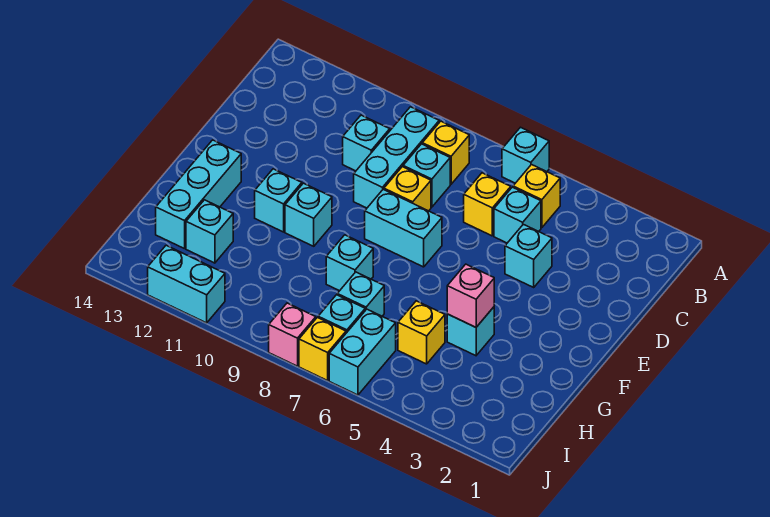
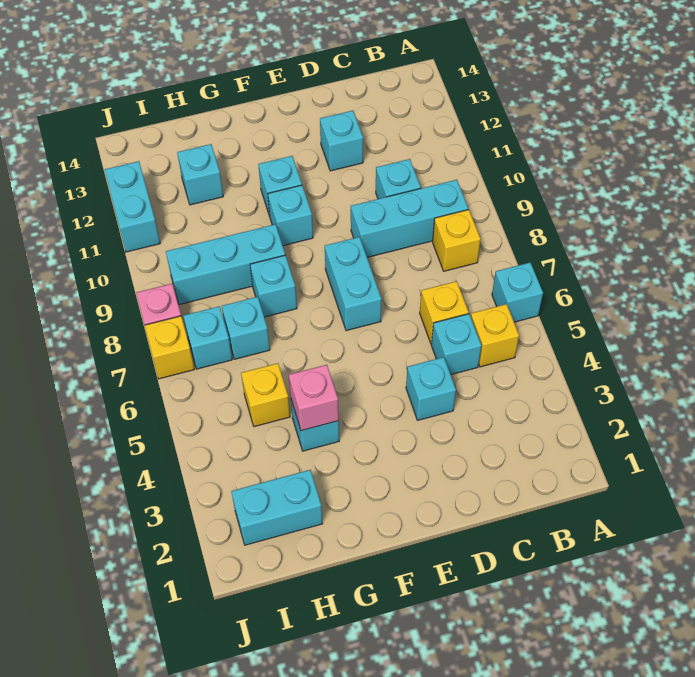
cyan brick C8 level 1 -> cyan brick D12 level 1
yellow brick D8 level 1 -> none
cyan brick F13:H13 level 1 -> cyan brick G9:I9 level 1
cyan brick I6:J6 level 1 -> cyan brick H2:I2 level 1

